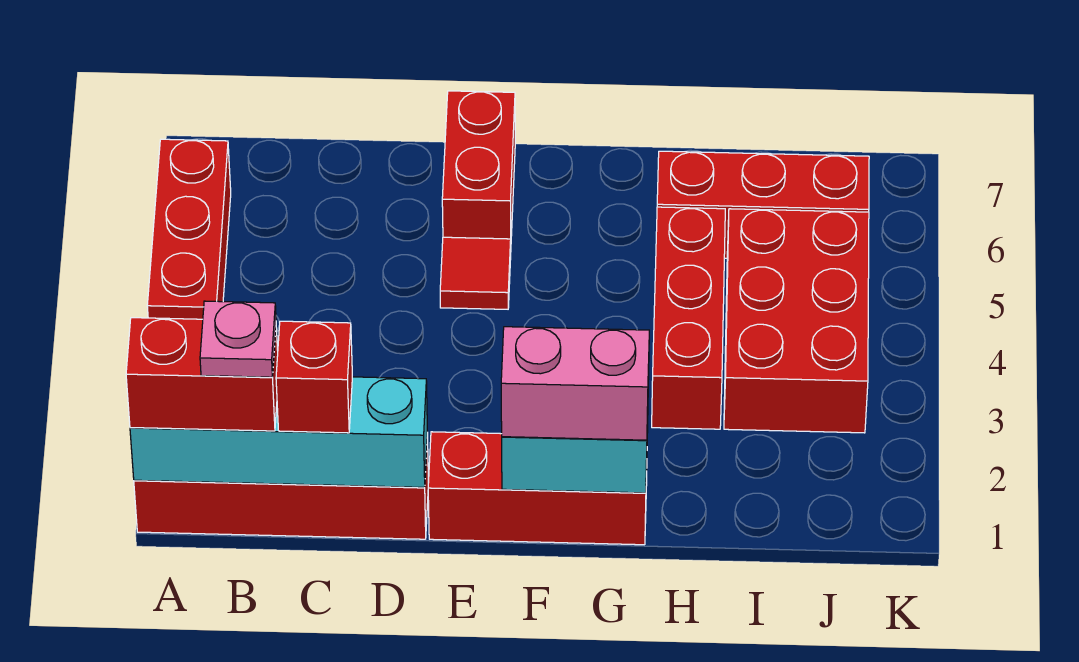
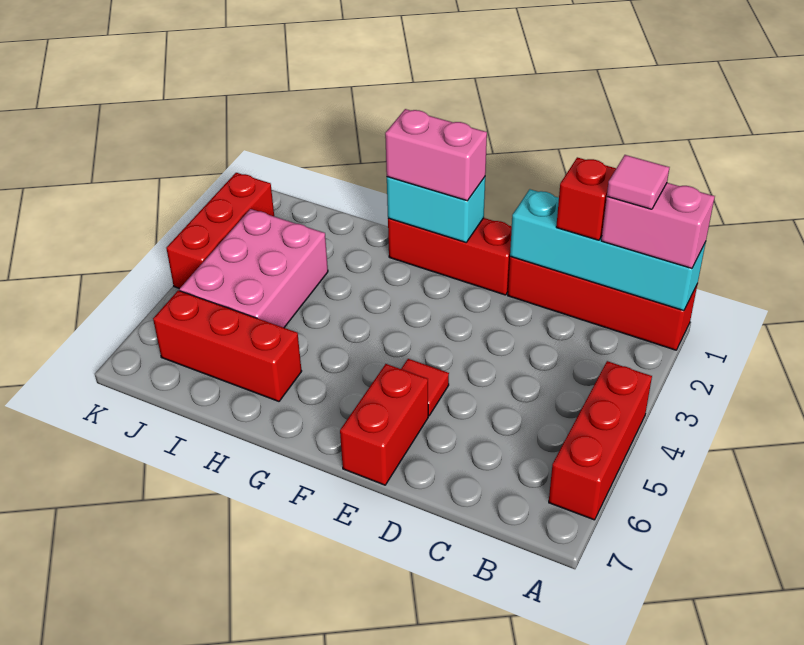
red brick A1:B1 level 3 -> pink brick A1:B1 level 3
pink plate B1 level 4 -> pink tile B1 level 4
red brick H3:H5 level 1 -> red brick K2:K4 level 1
red brick I3:J5 level 1 -> pink brick I3:J5 level 1

